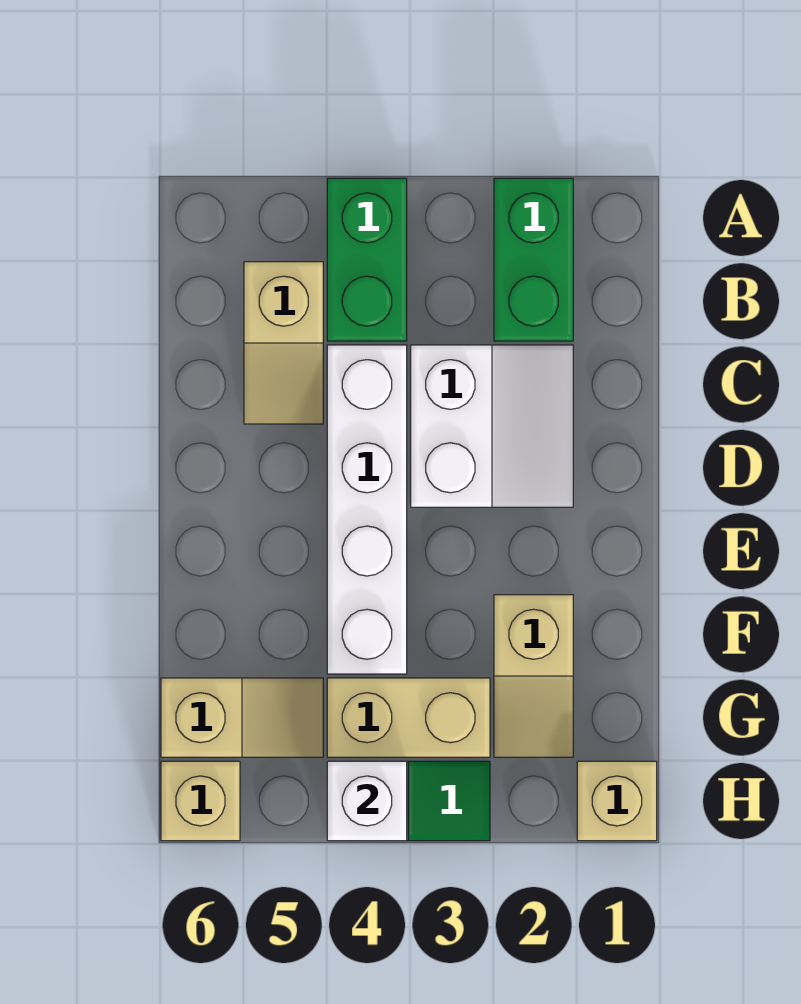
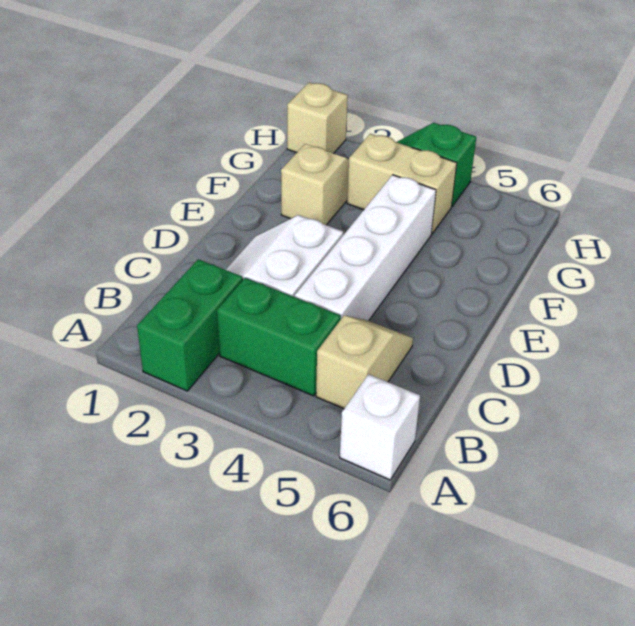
green brick A4:B4 level 1 -> green brick B3:B4 level 1
tan slope G5:G6 level 1 top 6 -> none
white brick H4 level 2 -> white brick A6 level 1
tan brick H6 level 1 -> none

